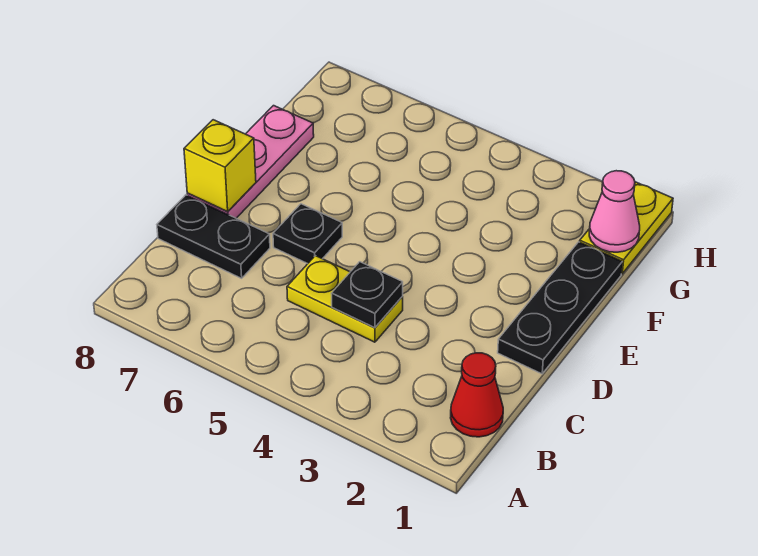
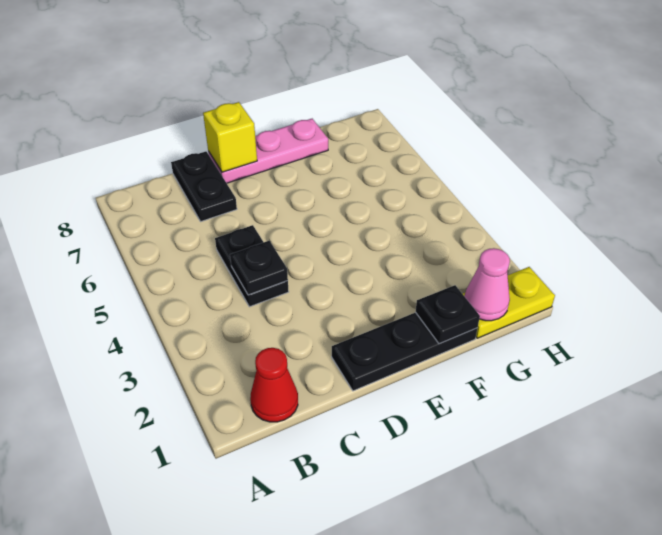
yellow plate C4:C5 level 1 -> black plate C4:C5 level 1
black plate D6 level 1 -> black plate F1 level 2

